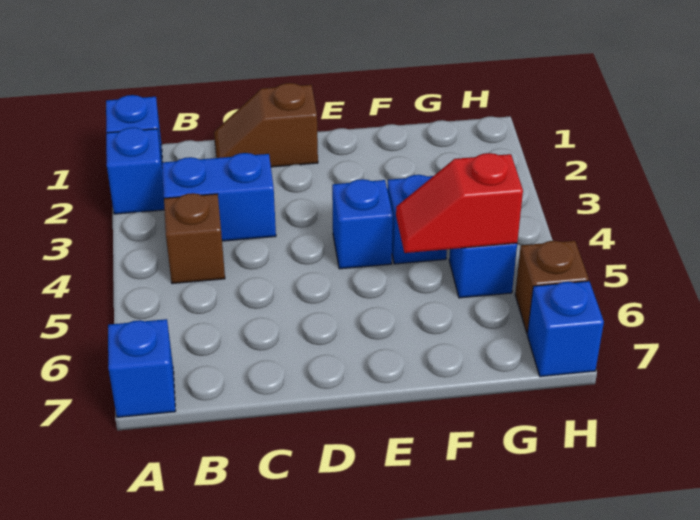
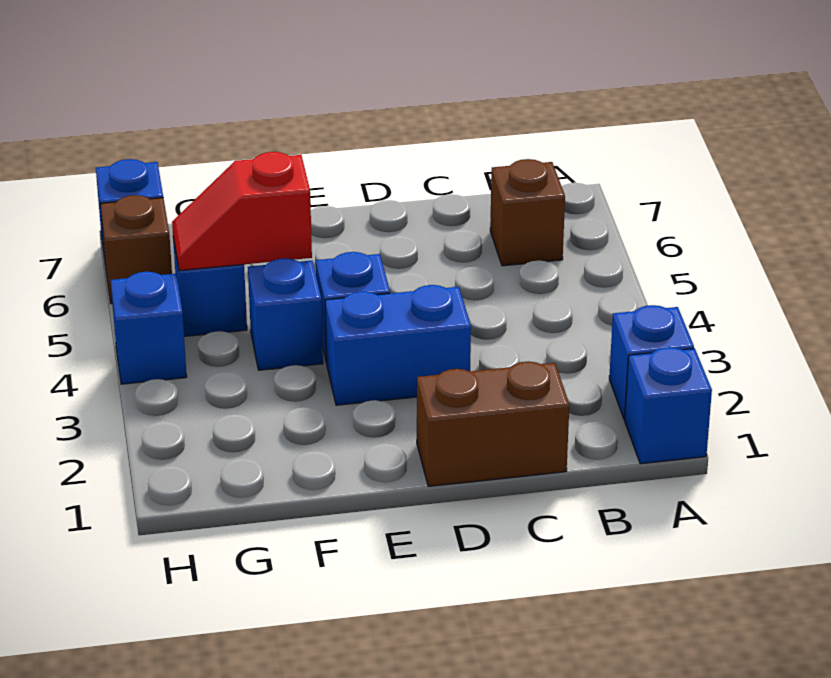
blue brick A7 level 1 -> blue brick H4 level 1
blue brick B3:C3 level 1 -> blue brick D3:E3 level 1
brown brick B4 level 1 -> brown brick B6 level 1
brown slope C1:D1 level 1 top D -> brown brick C1:D1 level 1
red slope F5:G5 level 2 top G -> red slope F5:G5 level 2 top F

